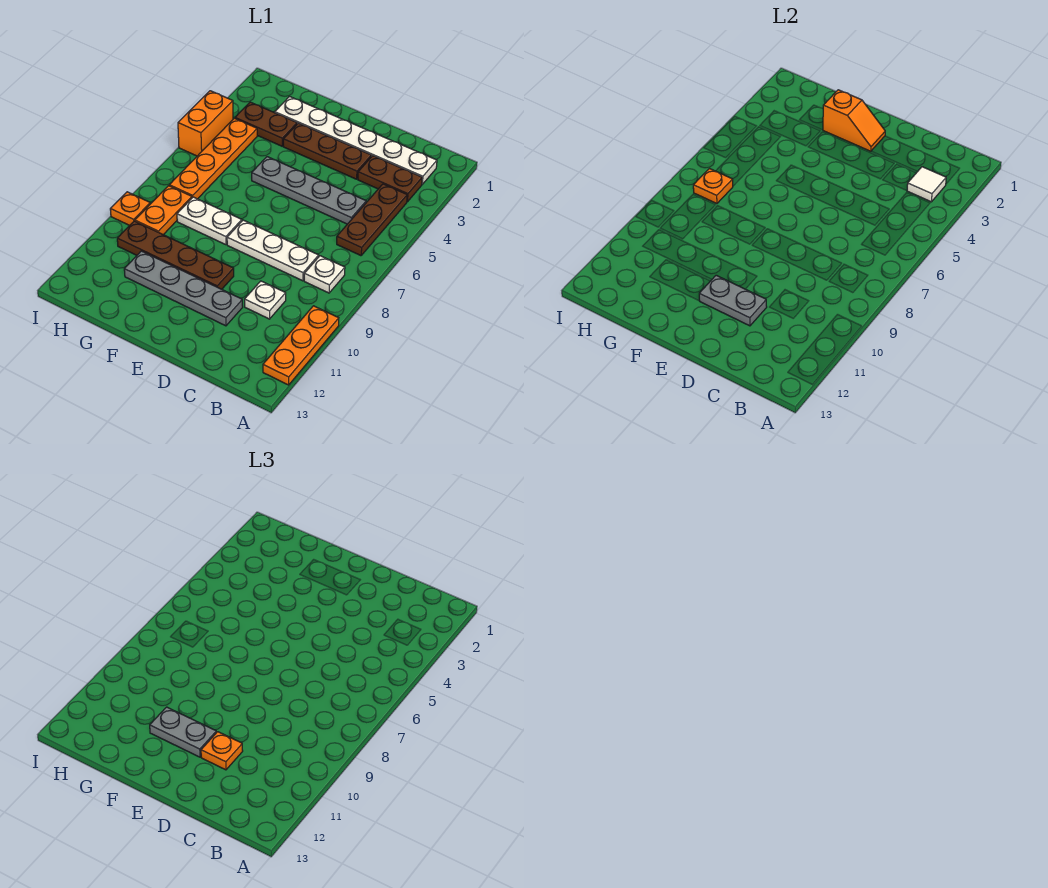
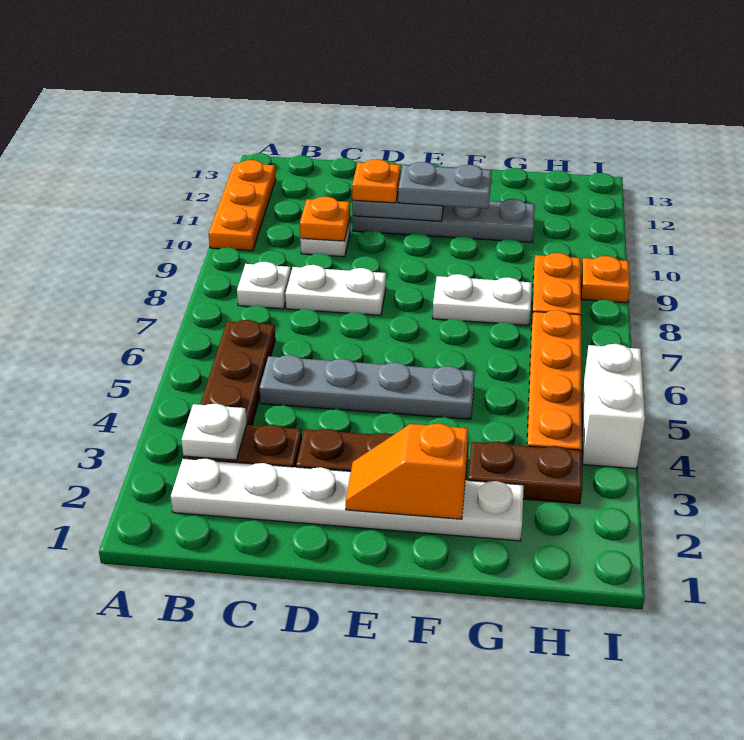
white tile B3 level 2 -> white plate B3 level 2
white plate C8:E8 level 1 -> white plate C8:D8 level 1
brown plate E10:H10 level 1 -> none
orange plate H7 level 2 -> orange plate C10 level 2
orange brick I4:I5 level 1 -> white brick I4:I5 level 1

